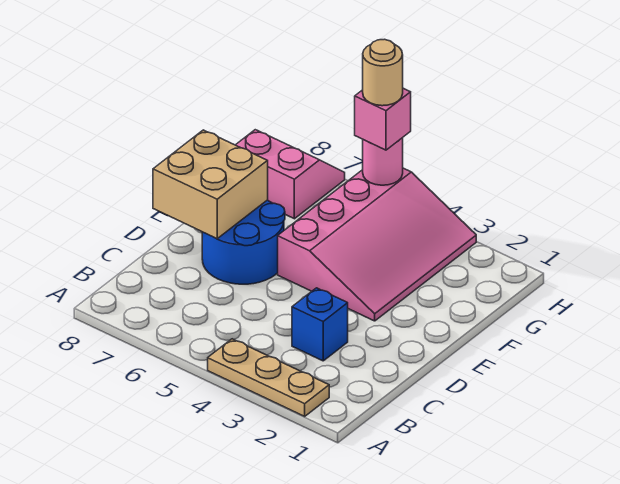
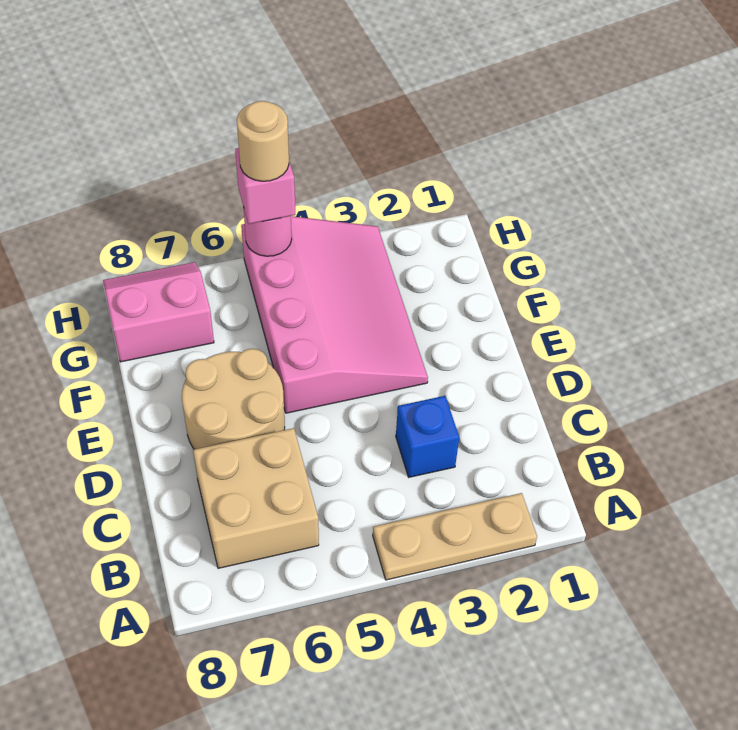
blue round brick D6:E7 level 1 -> tan round brick D6:E7 level 1
tan brick D7:E8 level 2 -> tan brick B6:C7 level 1

